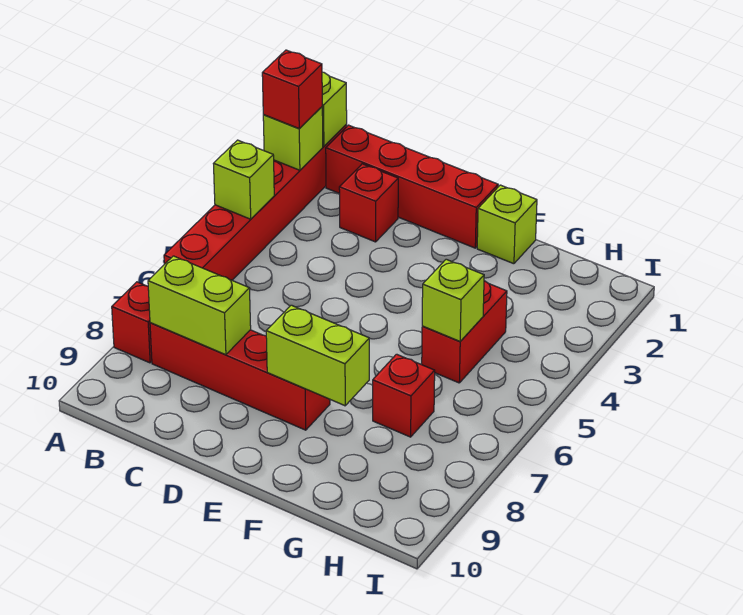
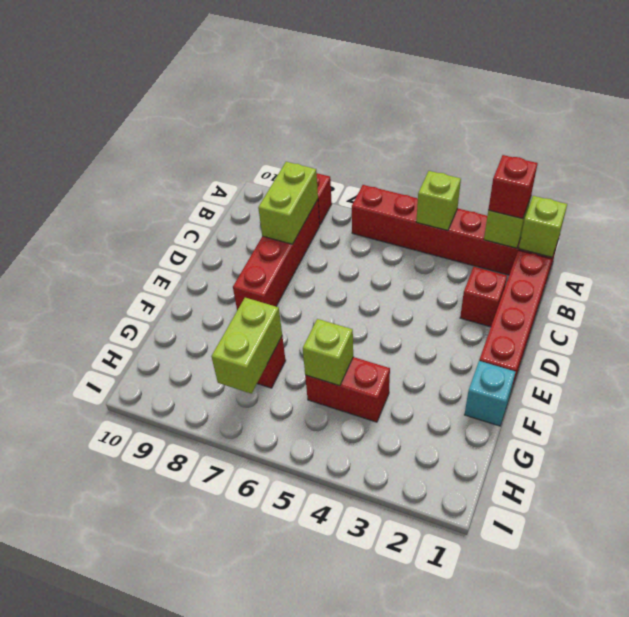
lime brick E8:F8 level 2 -> lime brick G7:H7 level 2
lime brick F1 level 1 -> cyan brick F1 level 1

